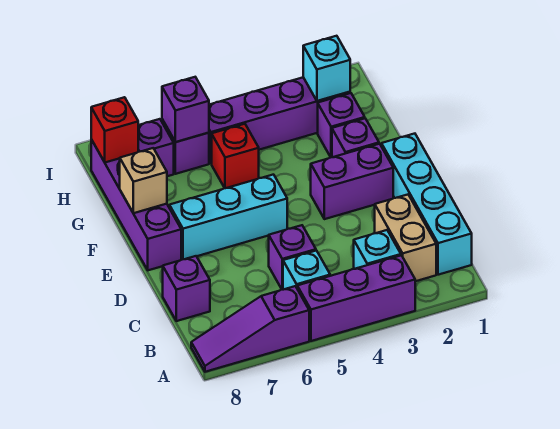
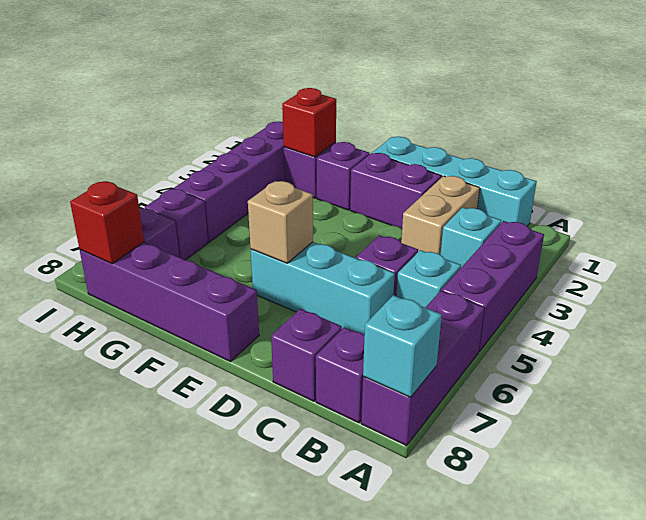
purple slope A6:A8 level 1 top 6 -> purple brick A6:A8 level 1
tan brick B2:C2 level 1 -> tan brick C2:C3 level 1
purple brick E2:E3 level 1 -> purple brick D2:E2 level 1
cyan brick E5:E7 level 1 -> cyan brick C6:E6 level 1
tan brick F8 level 2 -> tan brick E6 level 2
red brick G5 level 1 -> red brick G2 level 2
cyan brick H2 level 2 -> cyan brick A8 level 2
purple brick H6 level 2 -> purple brick B8 level 1

